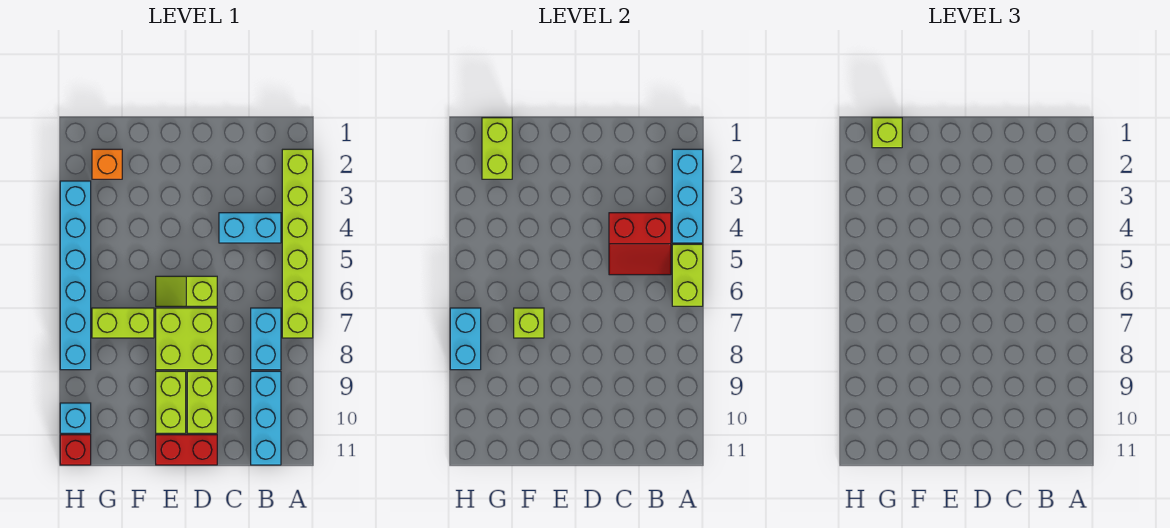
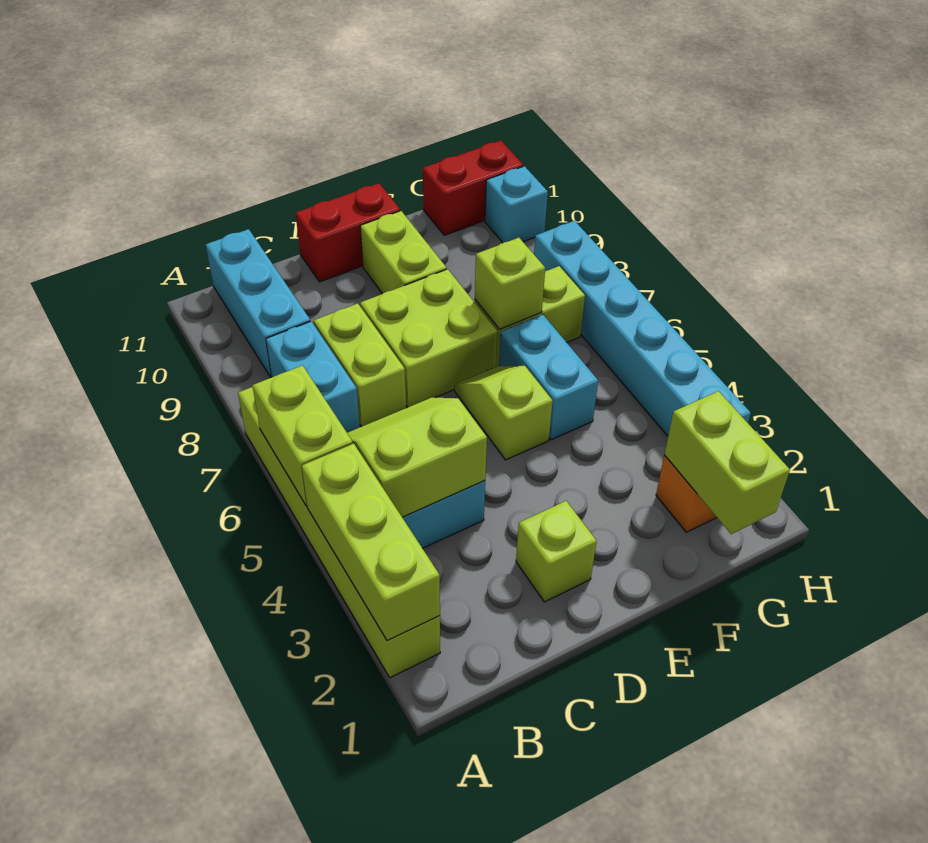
cyan brick A2:A4 level 2 -> lime brick A2:A4 level 2
red slope B4:C5 level 2 top 4 -> lime slope B4:C5 level 2 top 4
lime slope D6:E6 level 1 top D -> lime slope E5:E6 level 1 top 5
lime brick D9:D10 level 1 -> lime brick C7:C8 level 1
lime brick G1 level 3 -> lime brick D2 level 1
cyan brick H7:H8 level 2 -> cyan brick F5:F6 level 1
red brick H11 level 1 -> red brick G11:H11 level 1

